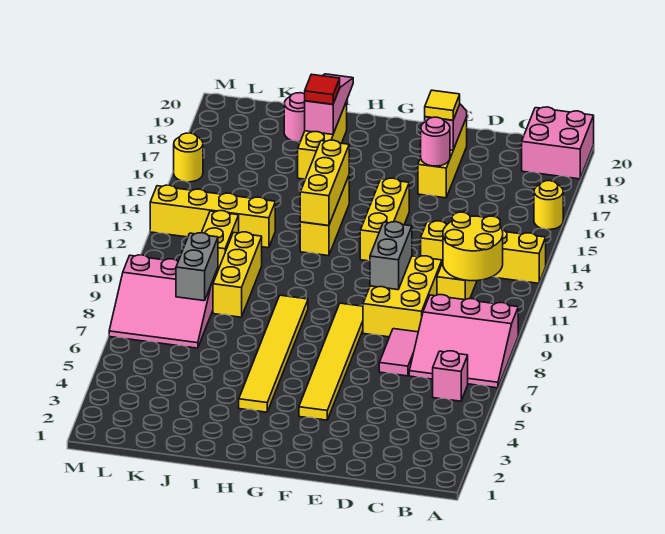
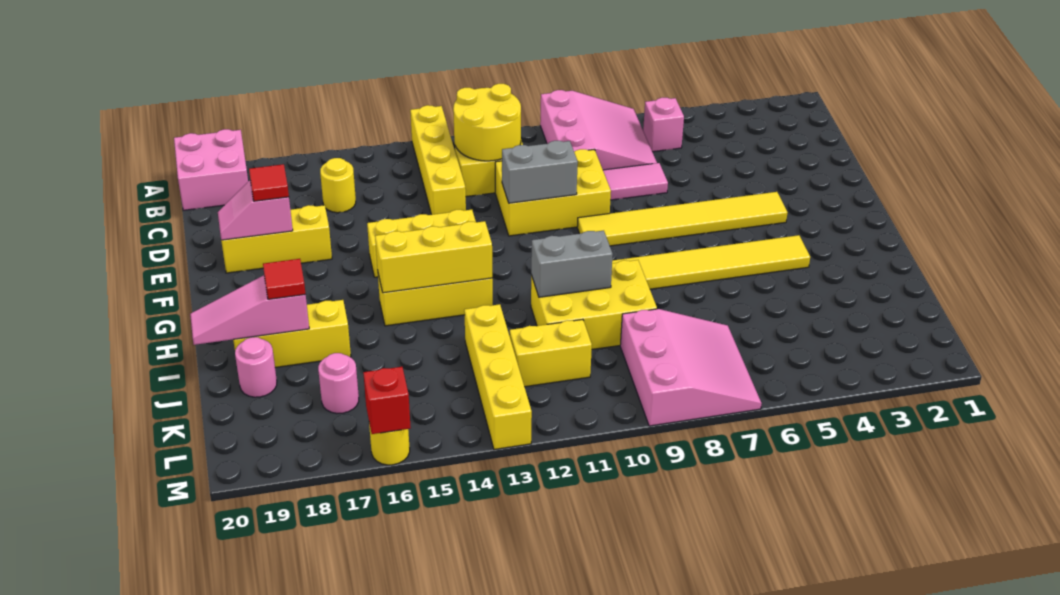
yellow round brick A16 level 1 -> yellow round brick C16 level 1
pink round brick E17 level 2 -> pink round brick K17 level 1
yellow tile E18 level 3 -> red tile E18 level 3
yellow brick J9:J11 level 1 -> yellow brick I9:J11 level 1
grey brick K8:K9 level 2 -> grey brick I10:I11 level 2
none -> red brick M16 level 2

